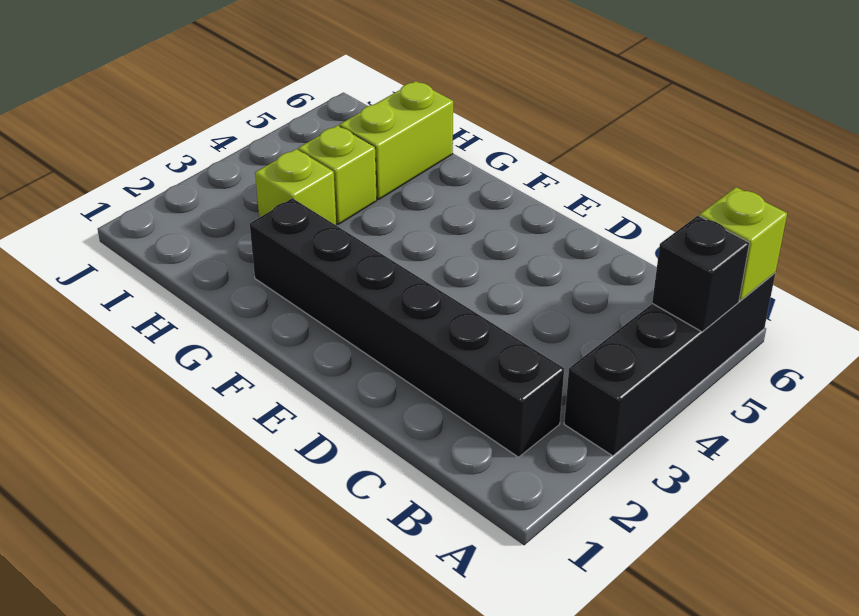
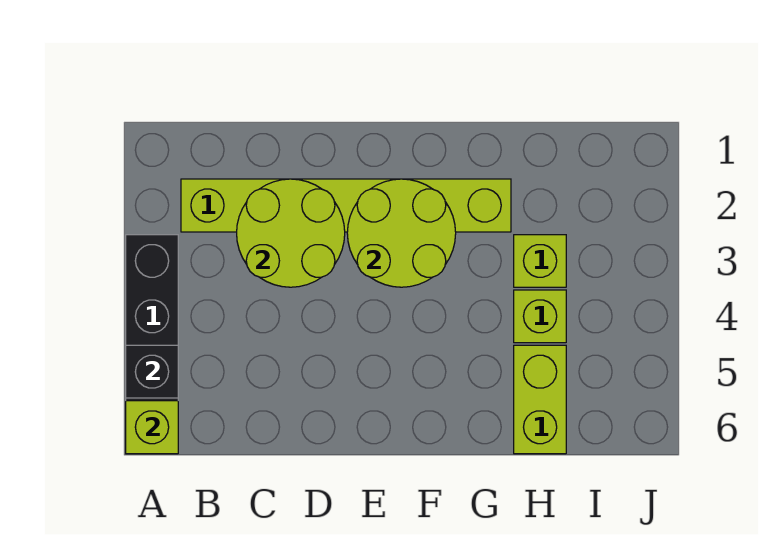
black brick B2:G2 level 1 -> lime brick B2:G2 level 1
none -> lime round brick C2:D3 level 2
none -> lime round brick E2:F3 level 2

